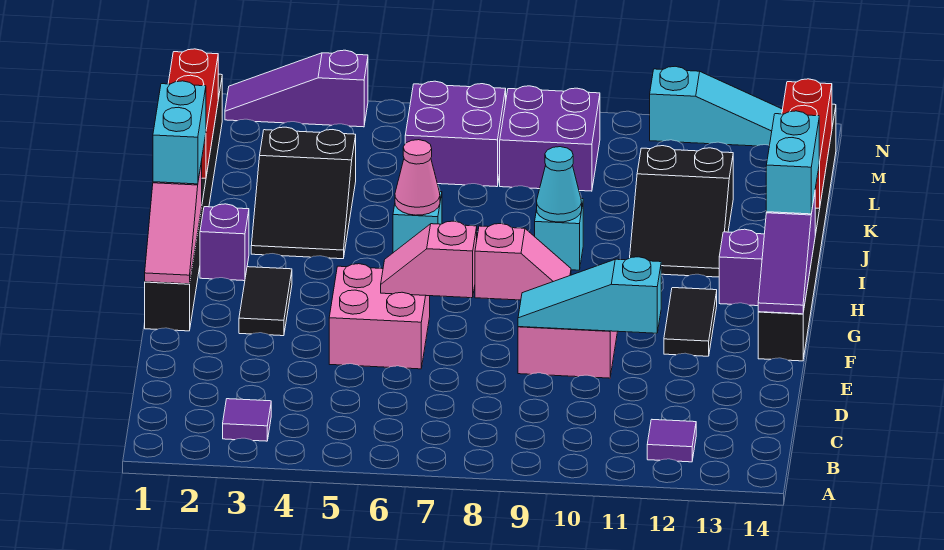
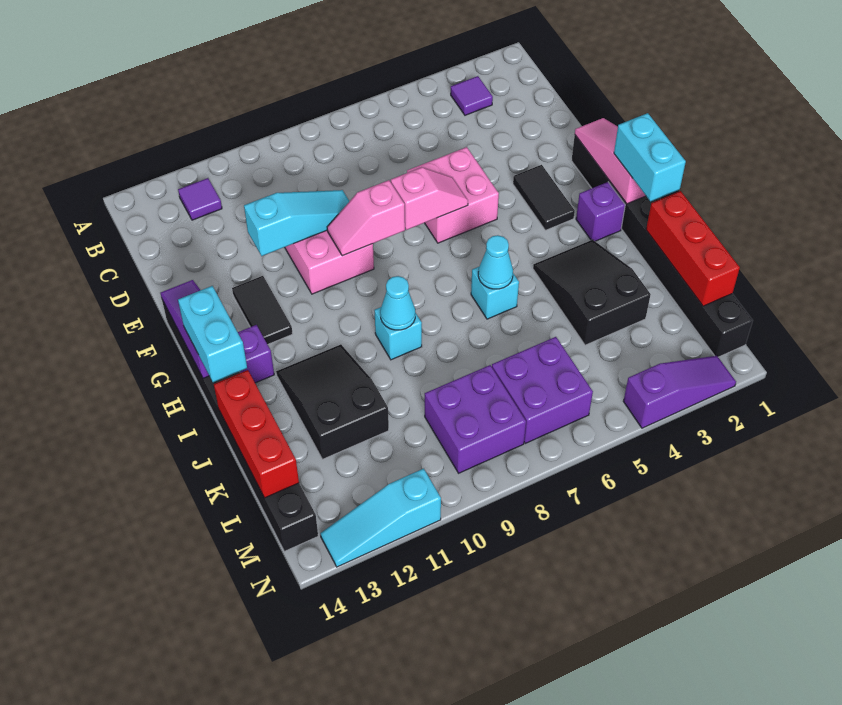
pink cone I6 level 2 -> cyan cone I6 level 2

